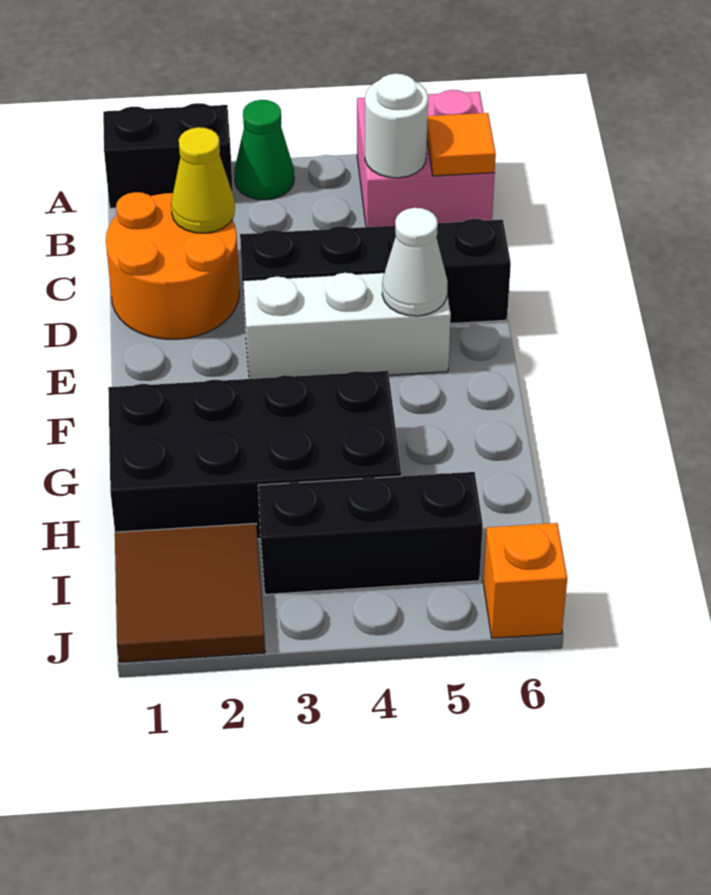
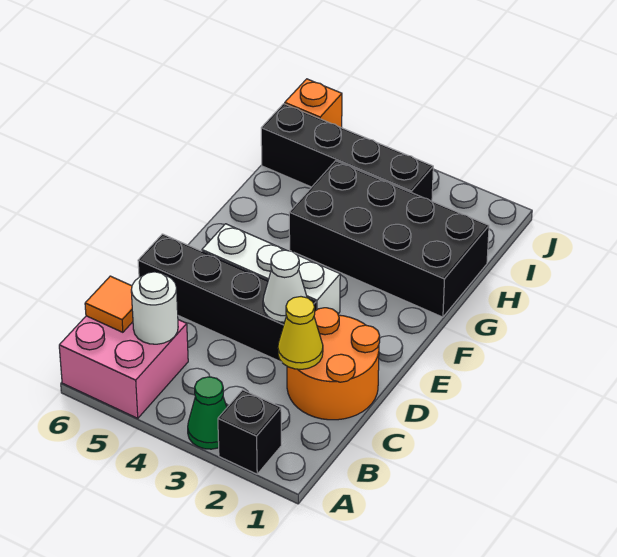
black brick A1:A2 level 1 -> black brick A2 level 1
white cone E5 level 2 -> white cone D3 level 2
brown tile I1:J2 level 1 -> none
black brick I3:I5 level 1 -> black brick I3:I6 level 1

